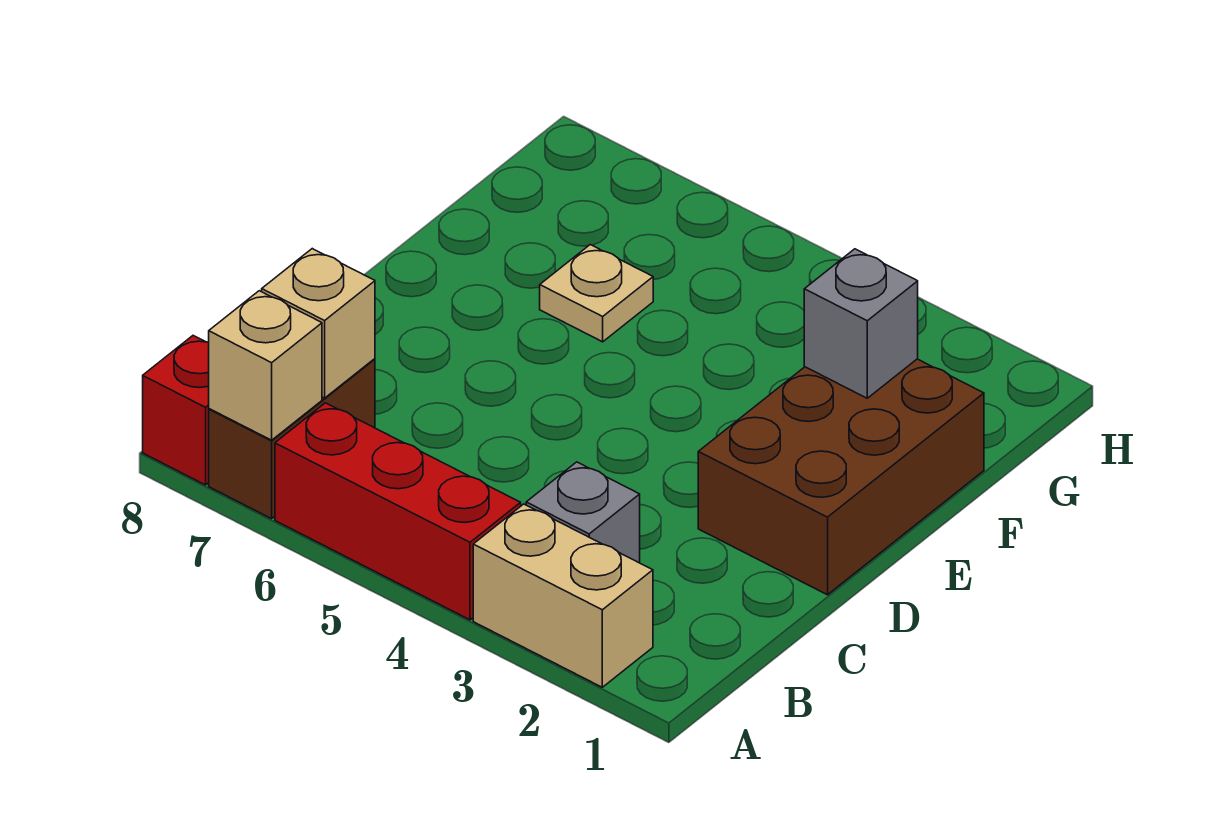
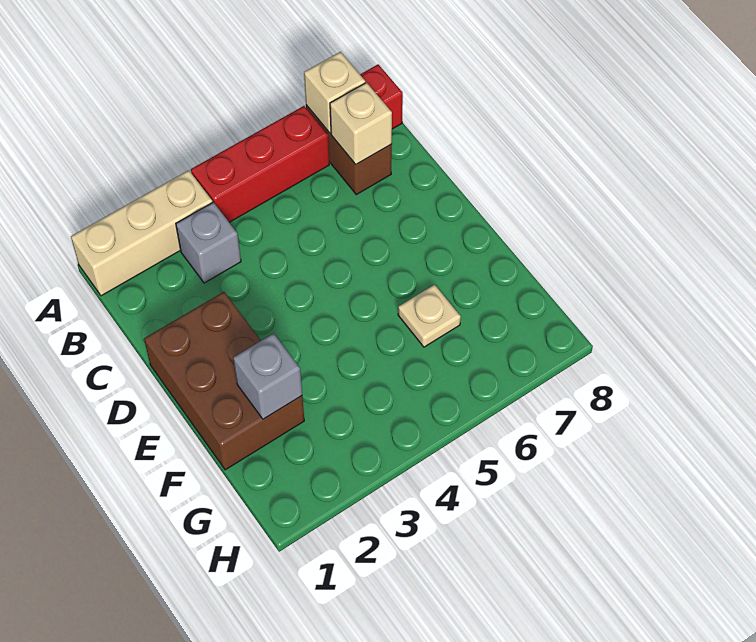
tan brick A2:A3 level 1 -> tan brick A1:A3 level 1

